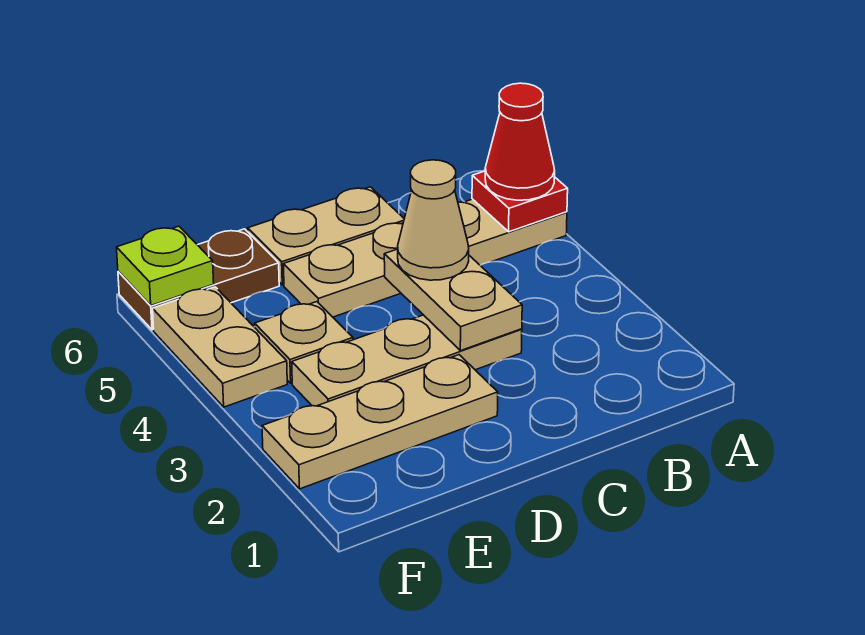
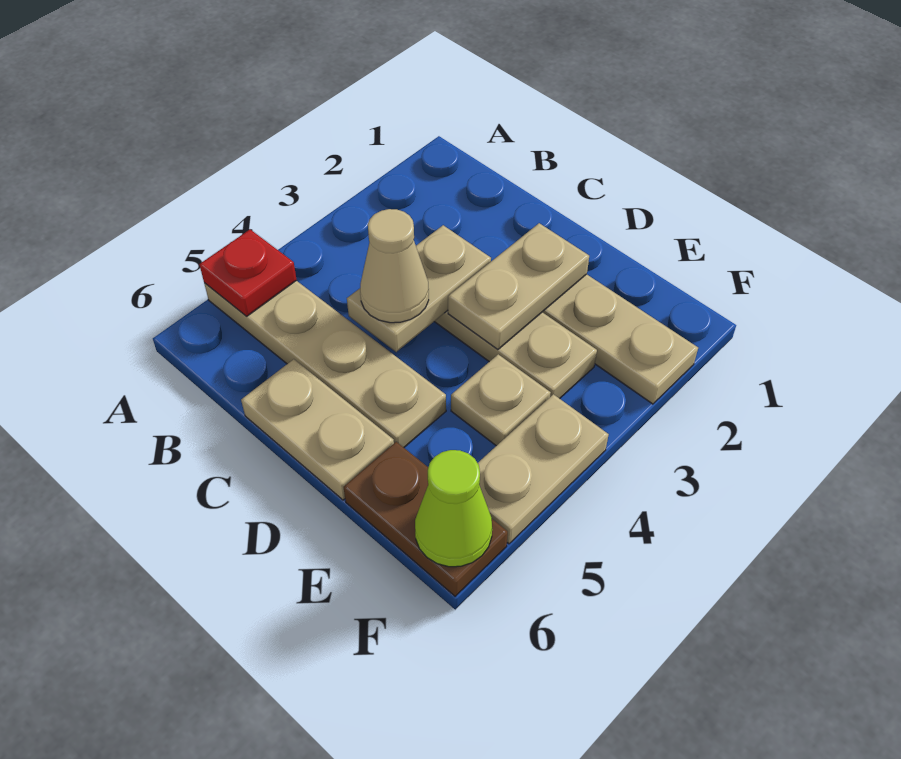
red cone A5 level 3 -> none
none -> tan plate D2:D3 level 2
lime plate F6 level 2 -> lime cone F6 level 2

